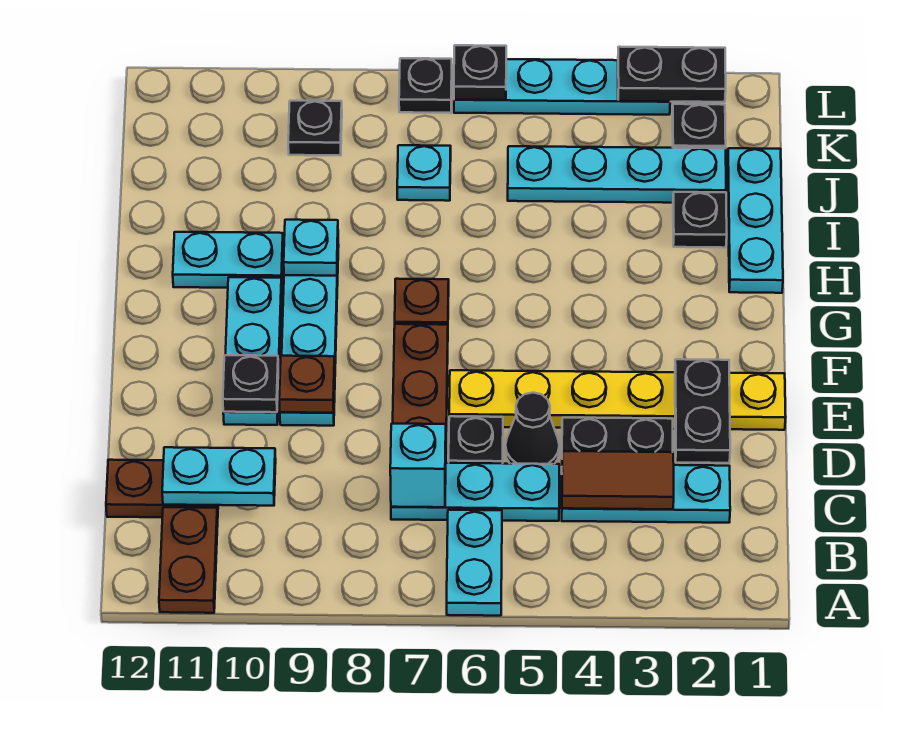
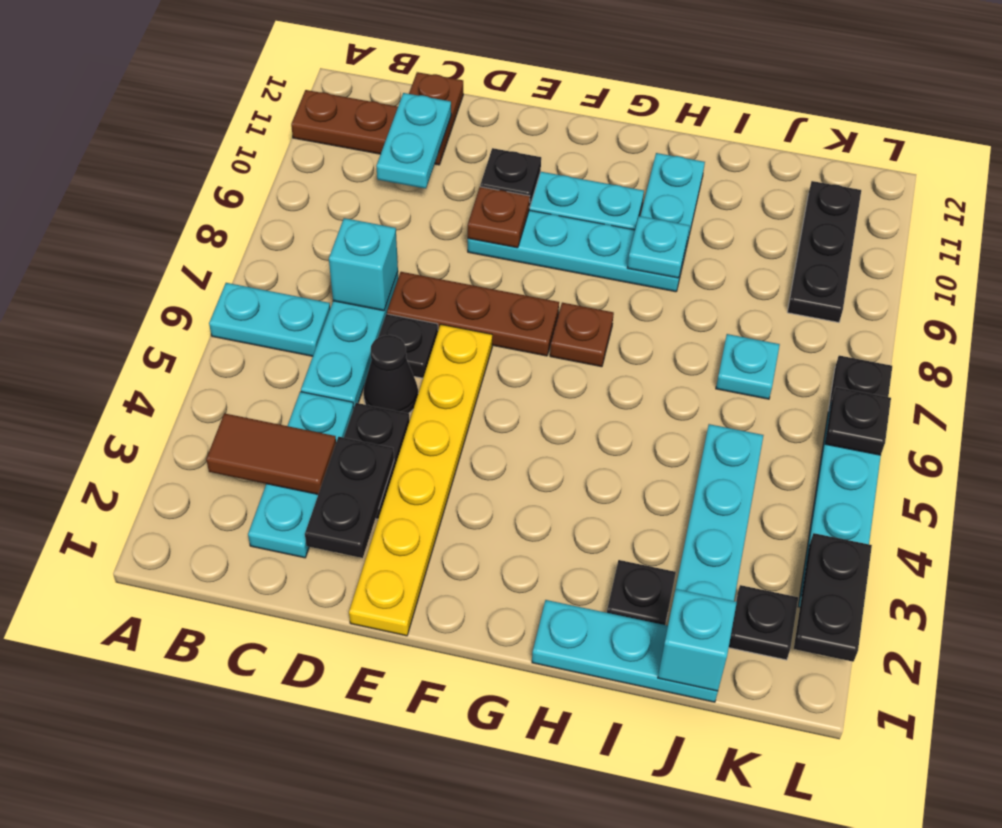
brown tile C3:C4 level 2 -> brown tile B3:C3 level 2
black plate D2:E2 level 2 -> black plate D2:D3 level 2
none -> cyan brick J1 level 2
black plate K9 level 1 -> black plate K9:K11 level 1

